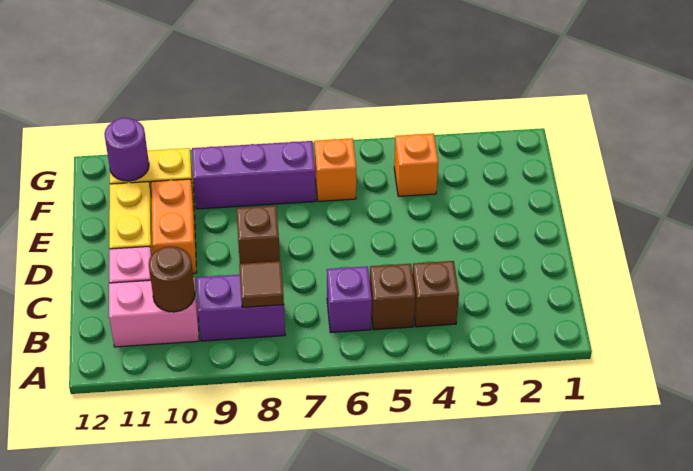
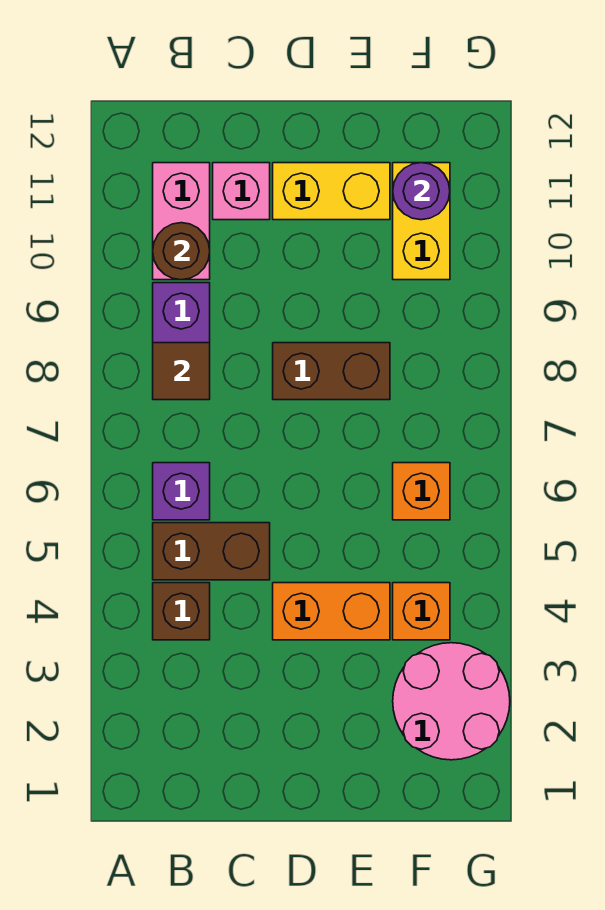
brown brick B5 level 1 -> brown brick B5:C5 level 1
brown brick D8 level 1 -> brown brick D8:E8 level 1
orange brick D10:E10 level 1 -> orange brick D4:E4 level 1
none -> pink round brick F2:G3 level 1
purple brick F7:F9 level 1 -> none

